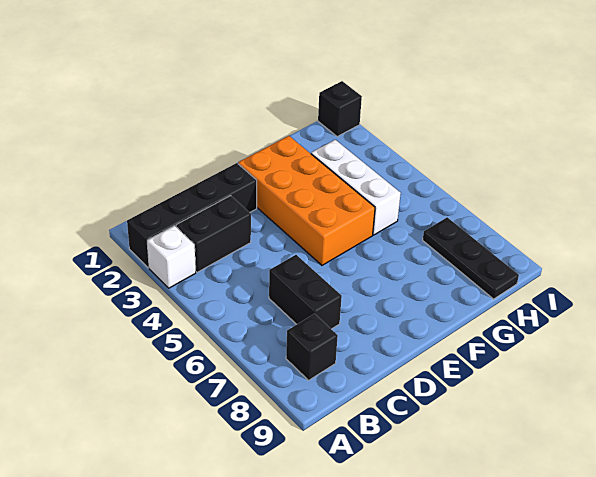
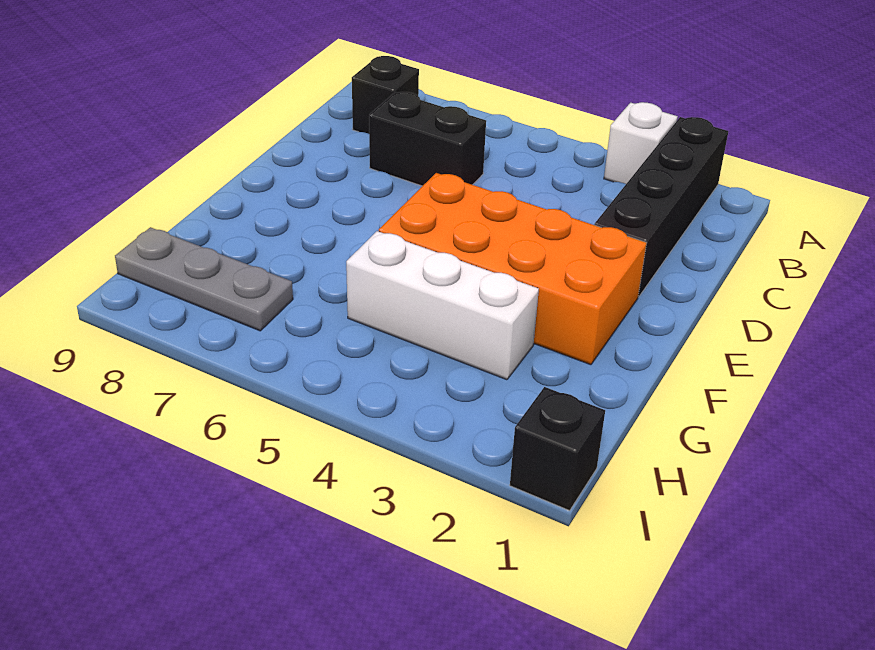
black brick B3:C3 level 1 -> none
black plate H7:H9 level 1 -> grey plate H7:H9 level 1

